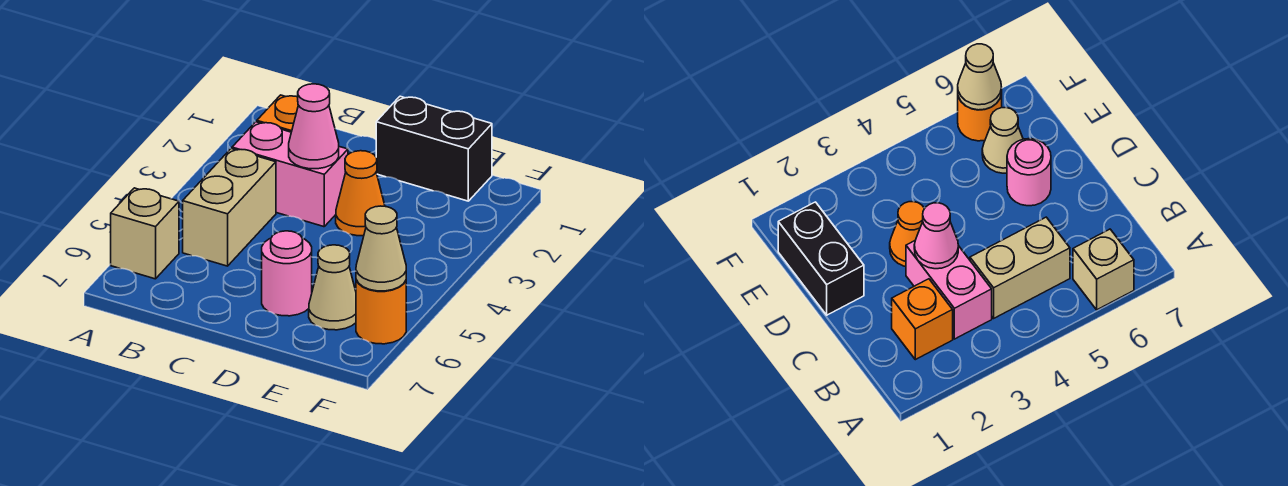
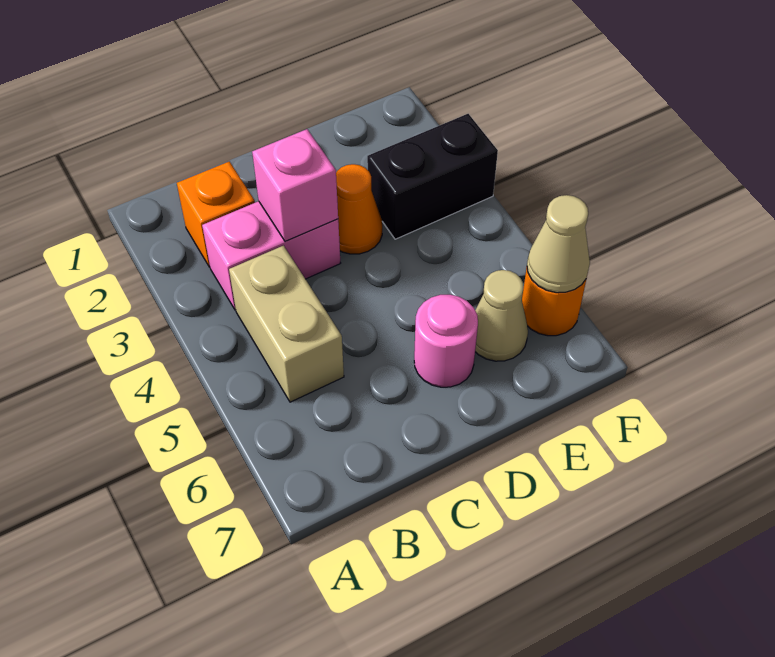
tan brick A6 level 1 -> none
pink cone C3 level 2 -> pink brick C3 level 2
black brick D1:E1 level 1 -> black brick E3:F3 level 1

